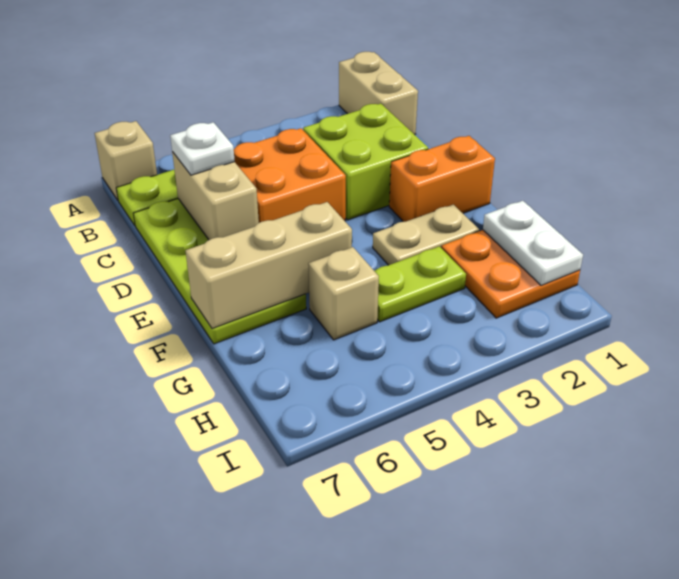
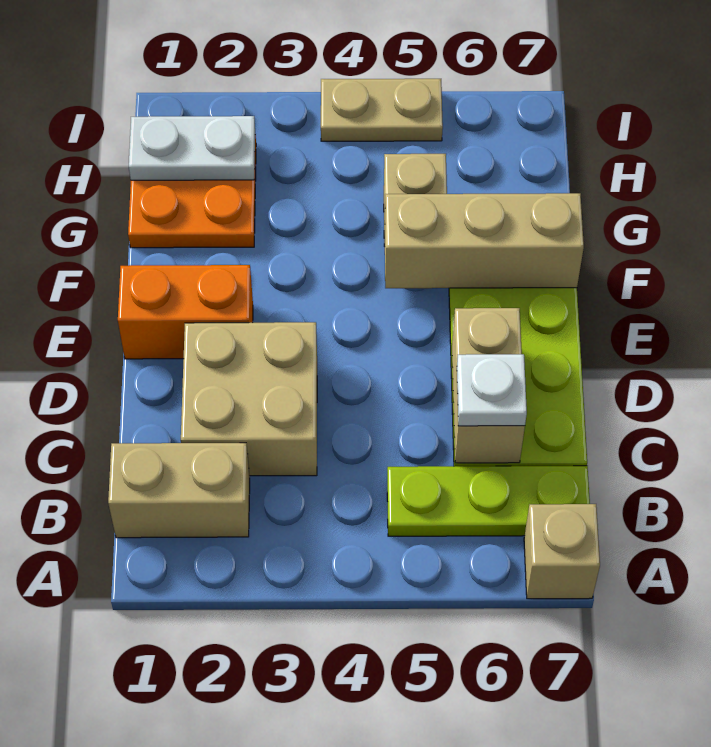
tan brick A1:B1 level 1 -> tan brick B1:B2 level 1
lime brick C2:D3 level 1 -> tan brick C2:D3 level 1
orange brick C4:D5 level 1 -> none
tan plate F2:F3 level 1 -> tan plate I4:I5 level 1
white plate G1:H1 level 2 -> white plate H1:H2 level 2
lime plate G3:G4 level 1 -> none

